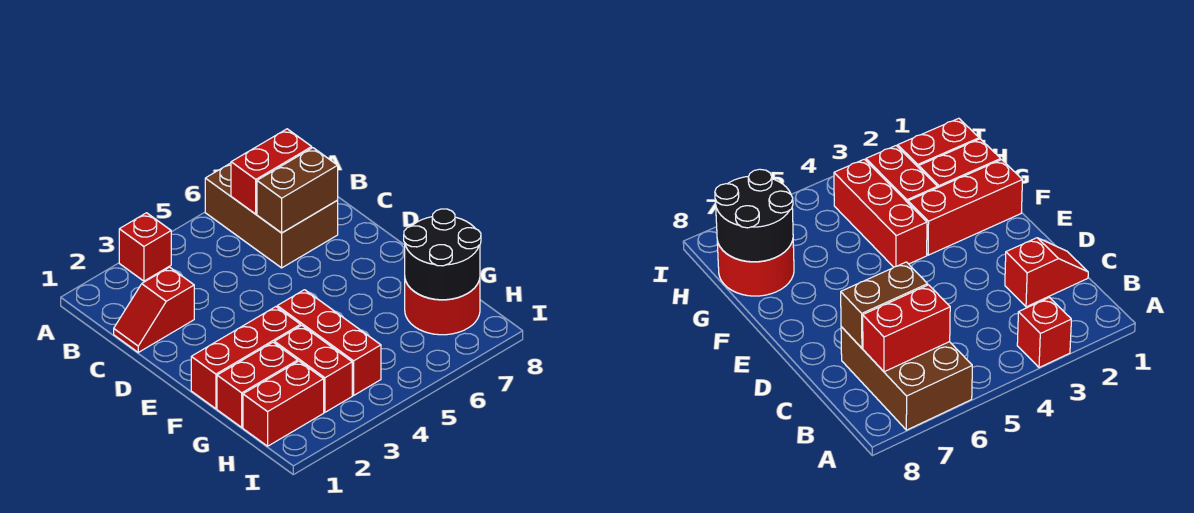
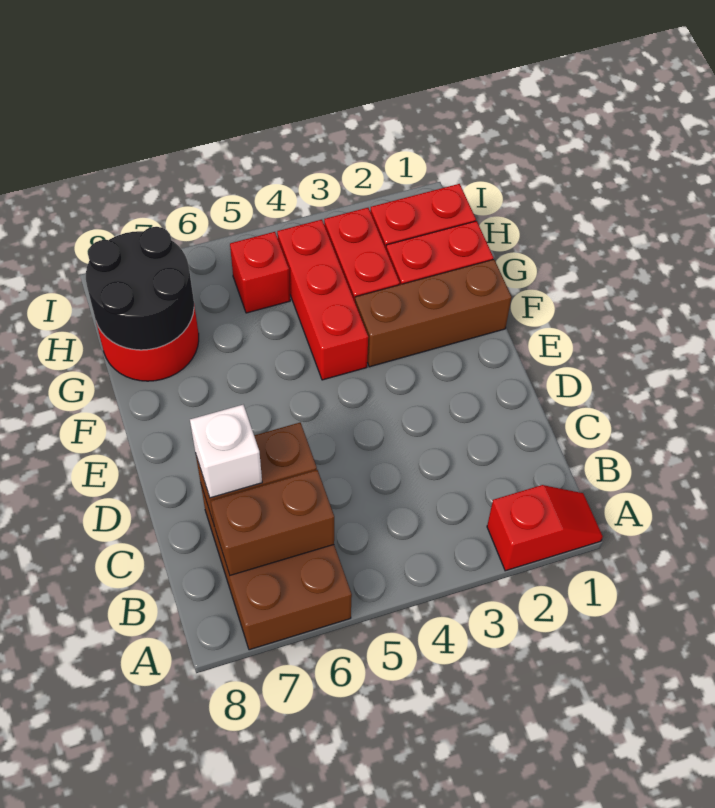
red brick A3 level 1 -> red brick H5 level 1
red brick B6:B7 level 2 -> brown brick B6:B7 level 2
red slope C1:C2 level 1 top 2 -> red slope A1:A2 level 1 top 2
none -> white brick C7 level 3
red brick F1:F3 level 1 -> brown brick F1:F3 level 1

